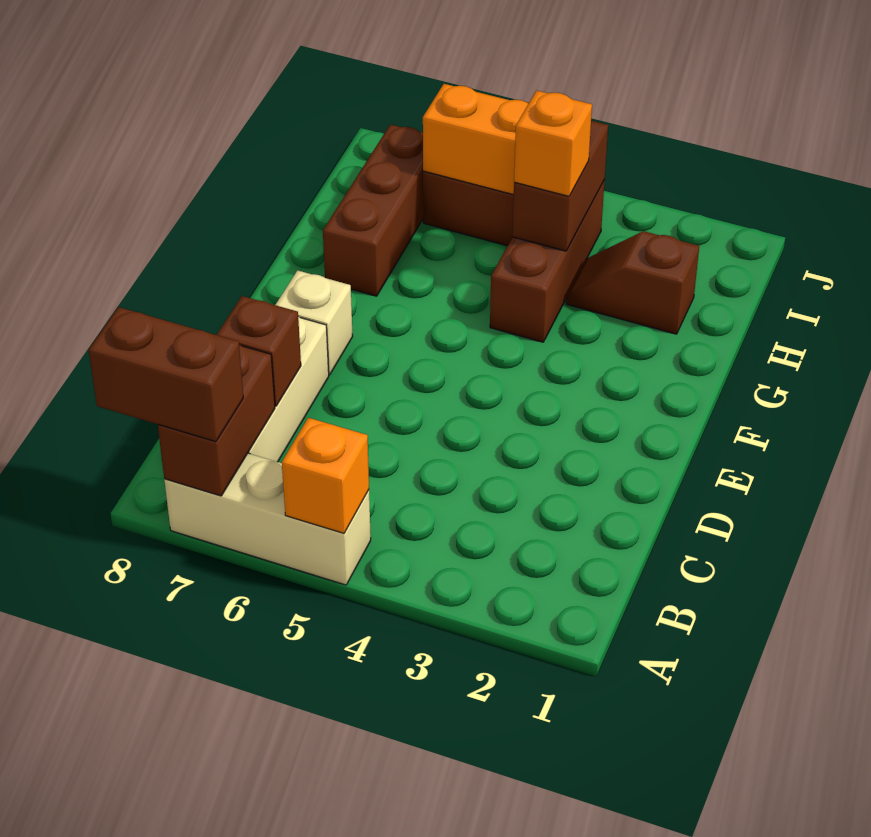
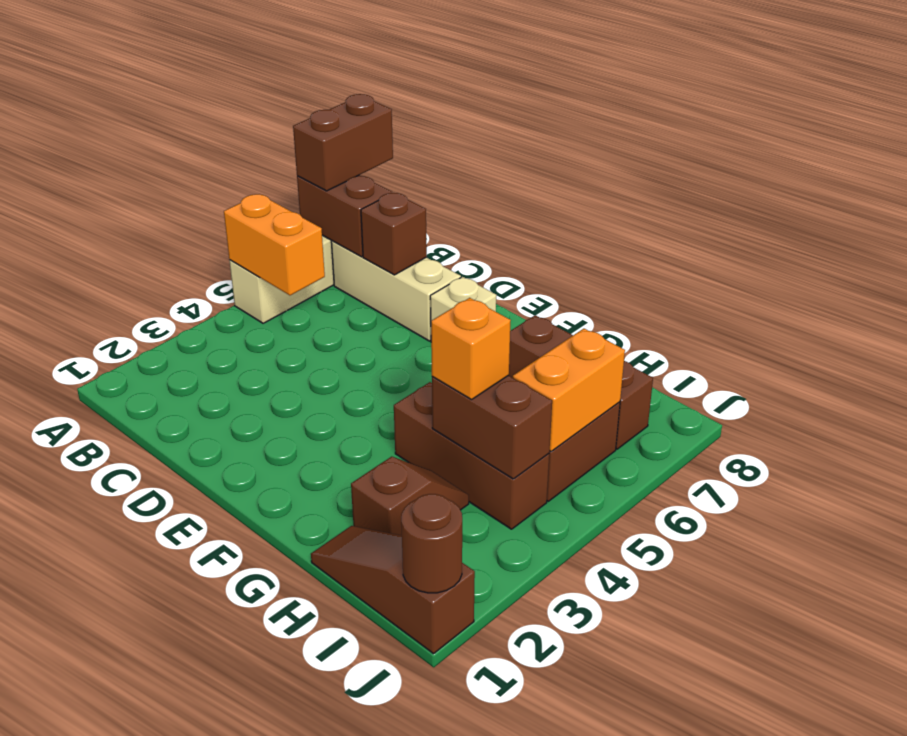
orange brick A5 level 2 -> orange brick A5:B5 level 2
none -> brown slope H1:J1 level 1 top J
none -> brown round brick J1 level 2

